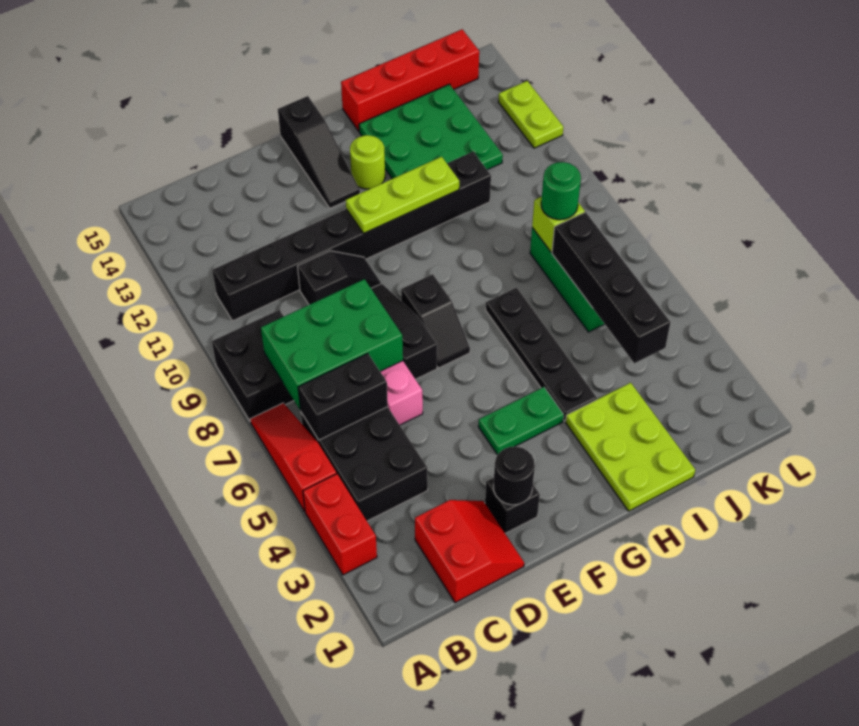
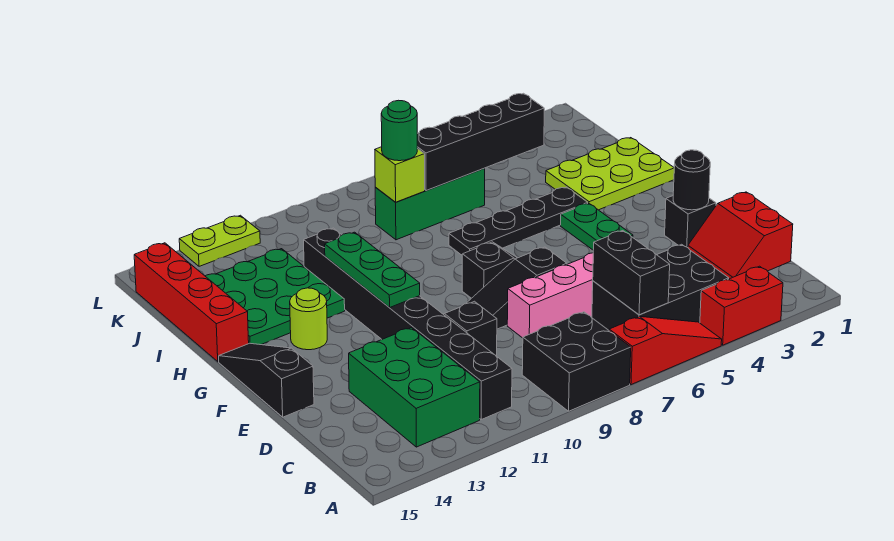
red slope A5:A7 level 1 top 5 -> red slope A5:A7 level 1 top 7
green brick B7:D8 level 2 -> green brick B12:D13 level 1
red slope C1:D2 level 1 top C -> red slope C1:D2 level 1 top 1
lime plate F11:H11 level 2 -> green plate F11:H11 level 2
black slope F13:F15 level 1 top 15 -> black slope E15:G15 level 1 top E

